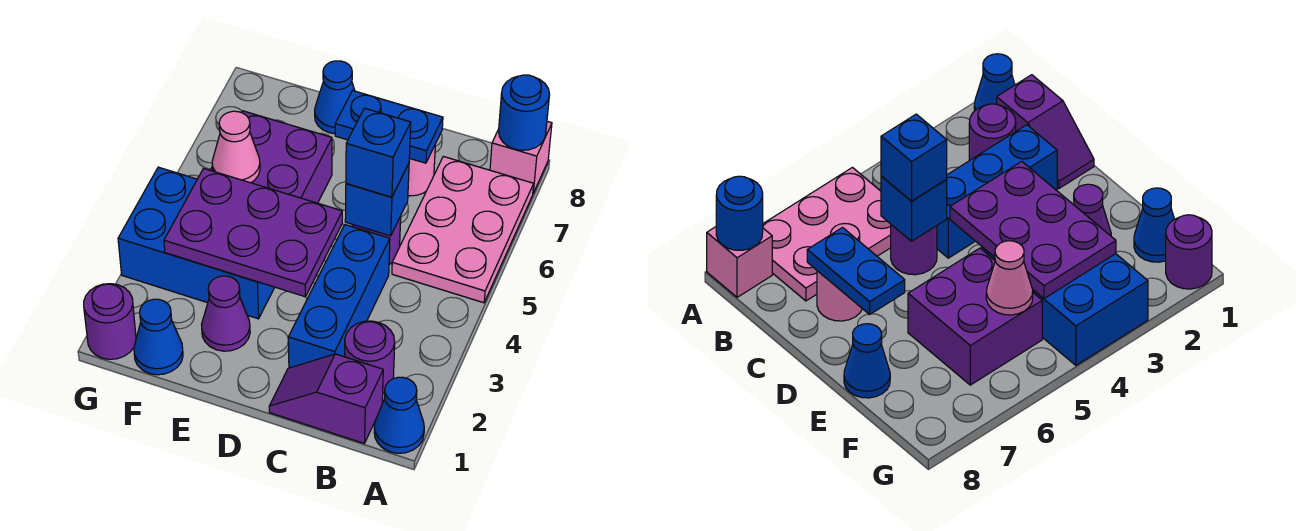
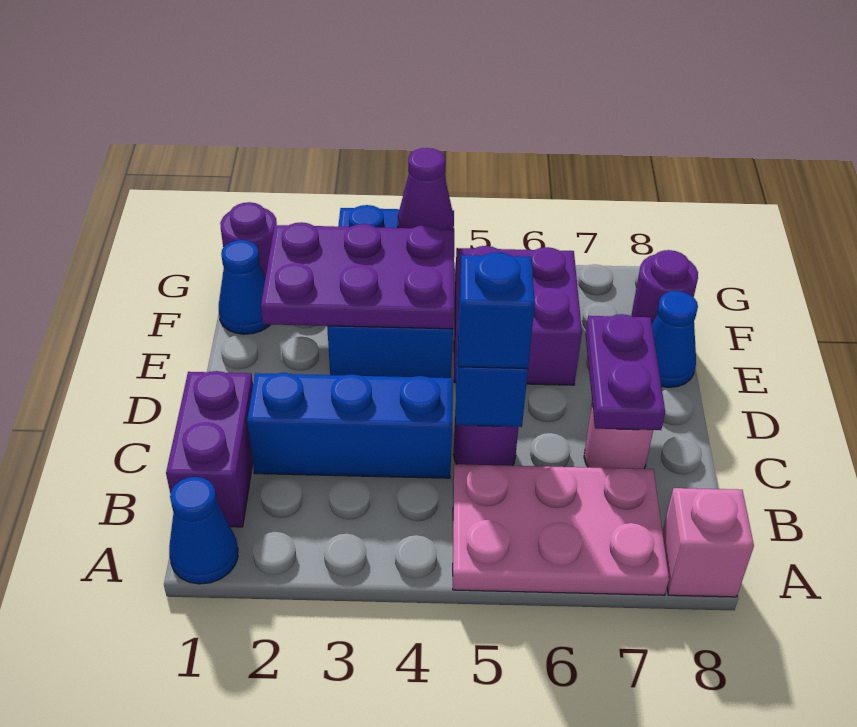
blue round brick A8 level 2 -> none
purple slope B1:C1 level 1 top B -> purple brick B1:C1 level 1
purple round brick B2 level 1 -> purple round brick F8 level 1
blue plate C7:D7 level 2 -> purple plate C7:D7 level 2
purple plate D3:F4 level 2 -> purple plate E2:F4 level 2
purple cone E2 level 1 -> purple cone G4 level 2
pink cone F5 level 2 -> none

